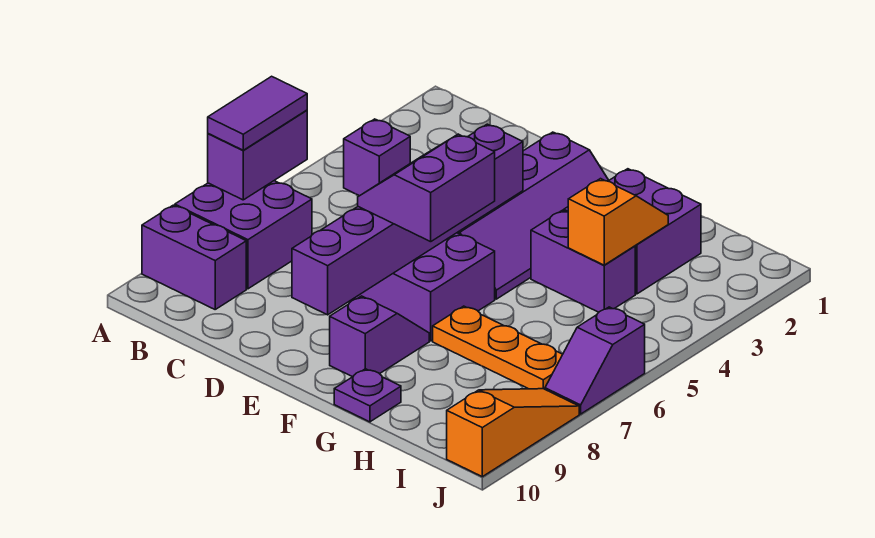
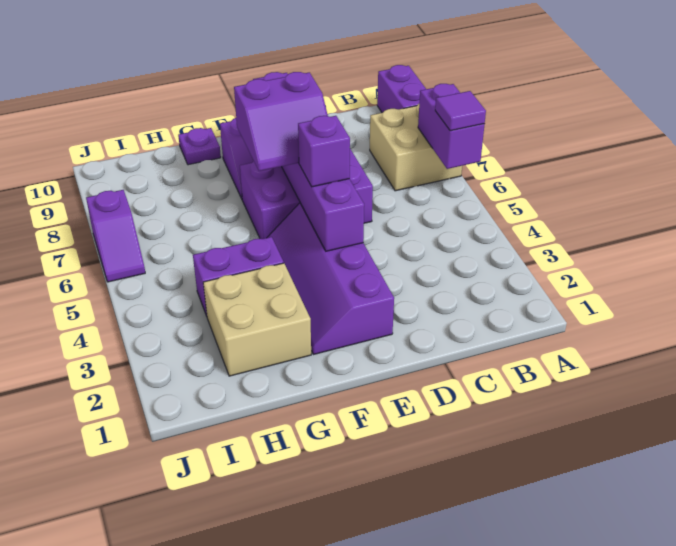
purple tile A6:A7 level 3 -> purple tile A6 level 3
purple brick A7:B8 level 1 -> tan brick A7:B8 level 1
purple brick A9:B9 level 1 -> purple brick A9:A10 level 1
purple brick B4 level 1 -> purple brick E5 level 3
purple slope E6:F7 level 3 top F -> purple slope E6:F7 level 3 top 7
purple brick G2:H3 level 1 -> tan brick G2:H3 level 1
orange plate G7:I7 level 1 -> none
orange slope H3:H4 level 2 top 4 -> none
purple slope J6:J7 level 1 top 6 -> purple slope J6:J7 level 1 top 7
orange slope J8:J10 level 1 top 10 -> none

